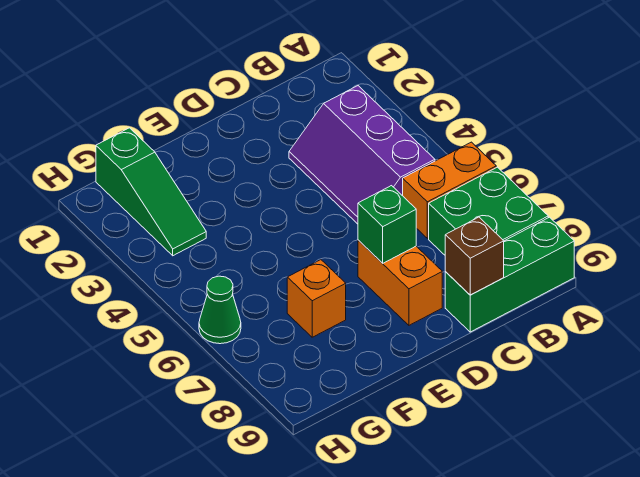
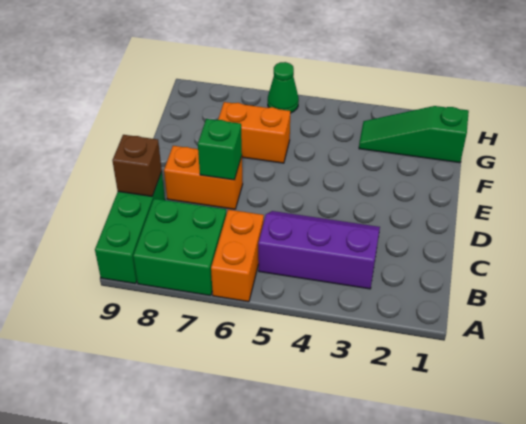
orange brick F7 level 1 -> orange brick F6:F7 level 1

